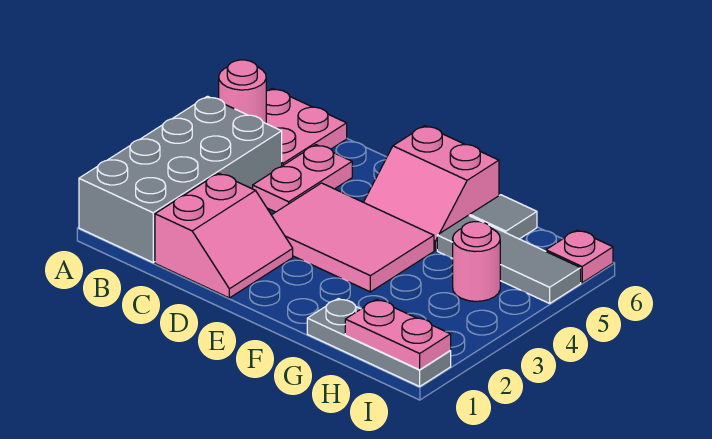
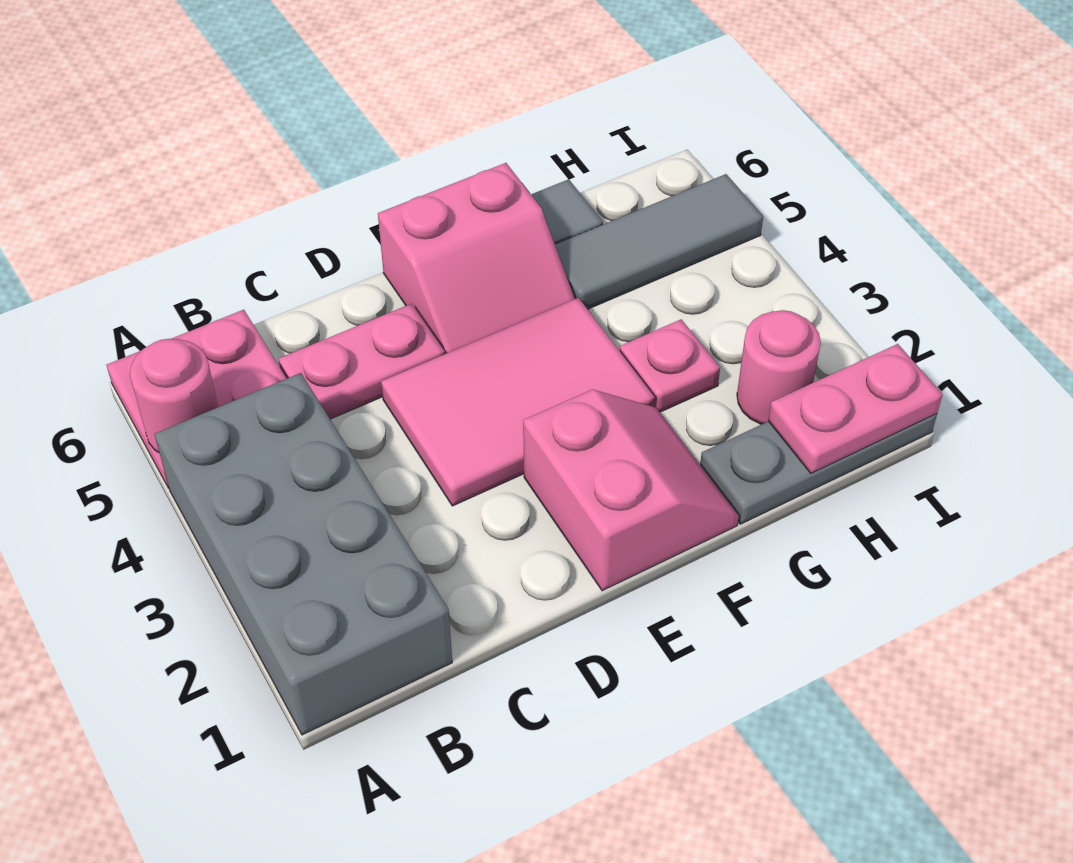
pink slope C1:D2 level 1 top C -> pink slope E1:F2 level 1 top E
pink plate C4:C5 level 1 -> pink plate C5:D5 level 1
pink round brick H4 level 1 -> pink round brick H2 level 1
pink plate I6 level 1 -> pink plate G3 level 1

